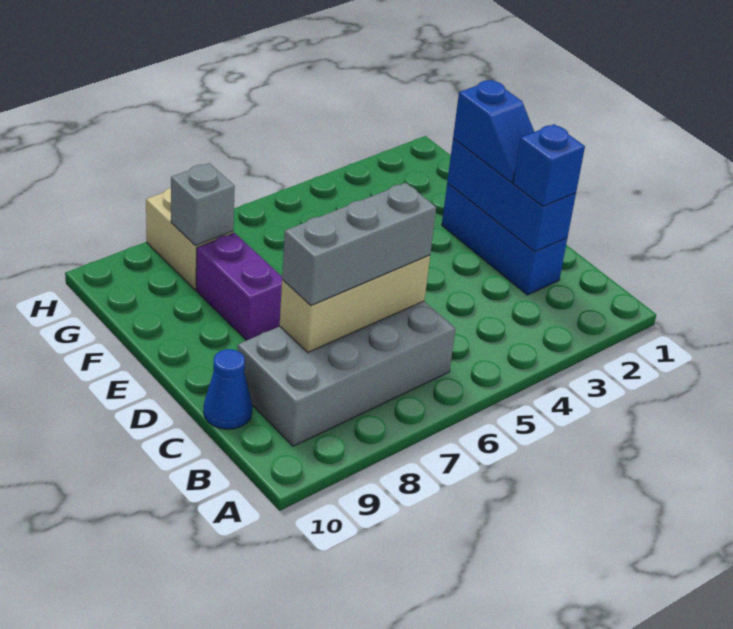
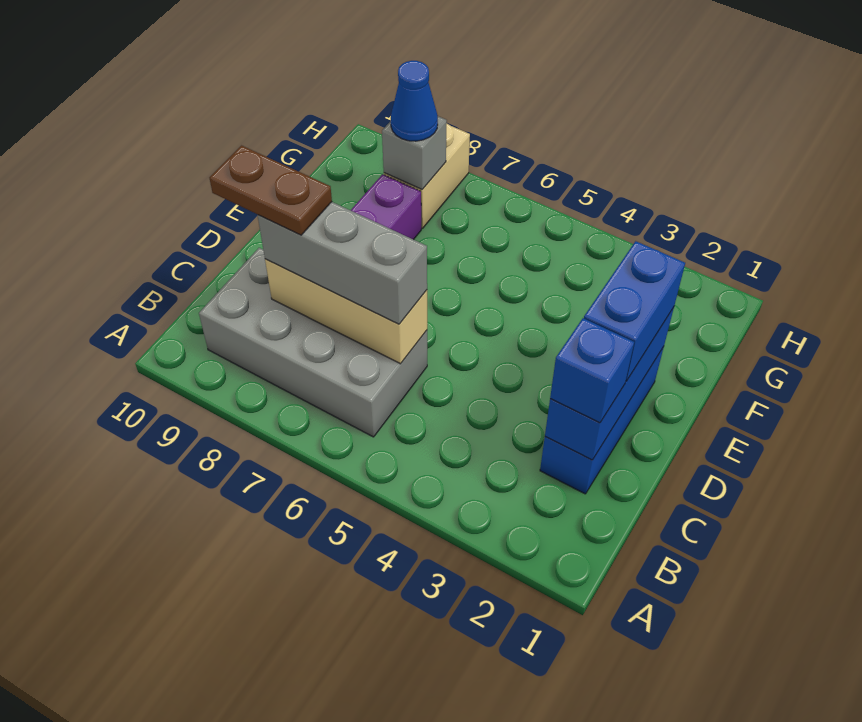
none -> brown plate C8:C9 level 4
blue cone C10 level 1 -> blue cone G8 level 3
blue slope D2:E2 level 3 top E -> blue brick D2:E2 level 3

